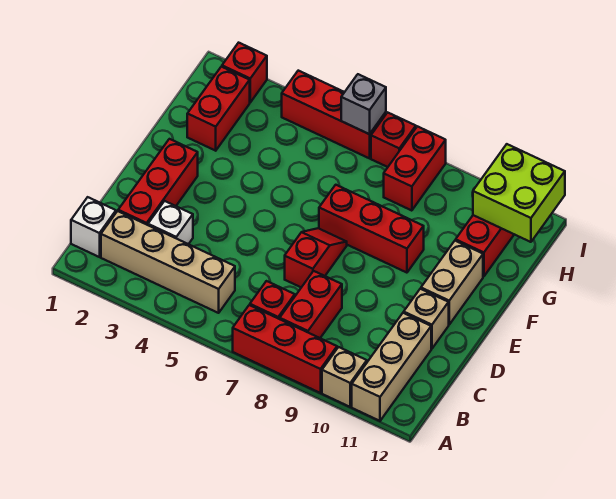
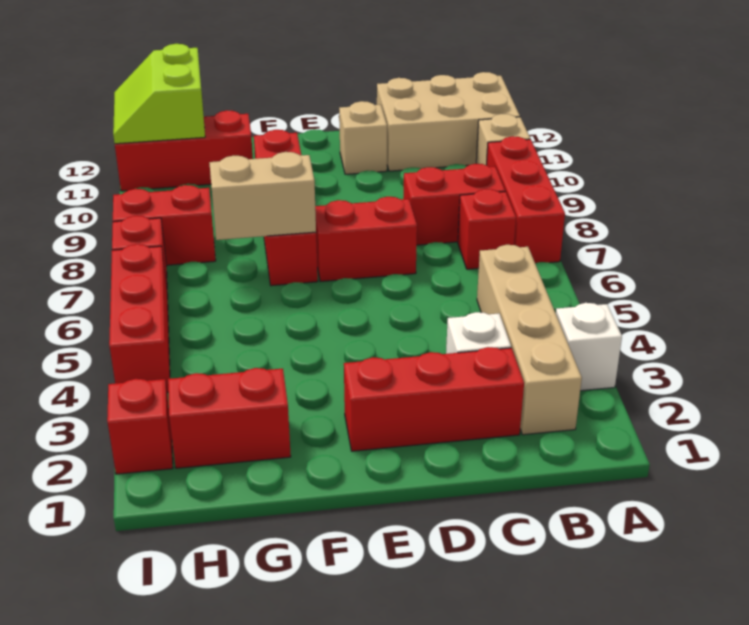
tan brick A11:C11 level 1 -> tan brick A11:C12 level 1
white brick B1 level 1 -> white brick A3 level 1
red slope D7:E7 level 1 top D -> red brick D7:E7 level 1
tan brick E11:F11 level 1 -> tan brick F7:G7 level 2
red brick F7:F9 level 1 -> red brick F7:F10 level 1
lime brick H11:I12 level 2 -> lime slope H11:I12 level 2 top H
grey brick I6 level 2 -> none

